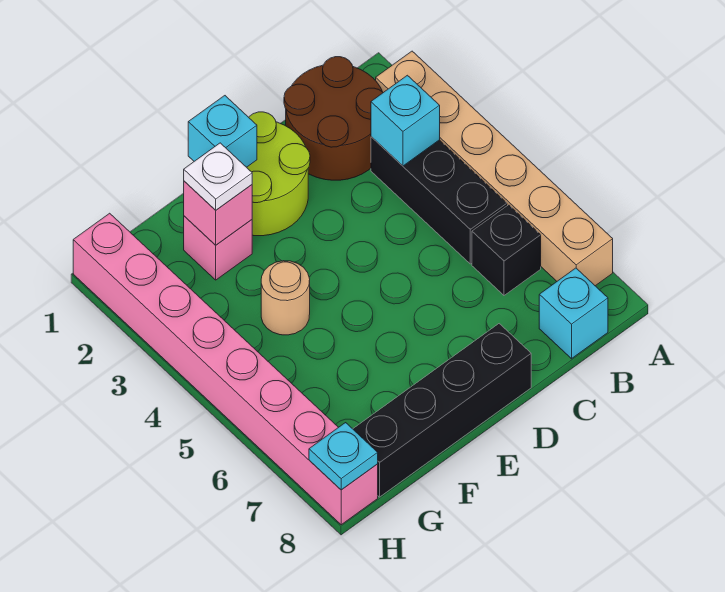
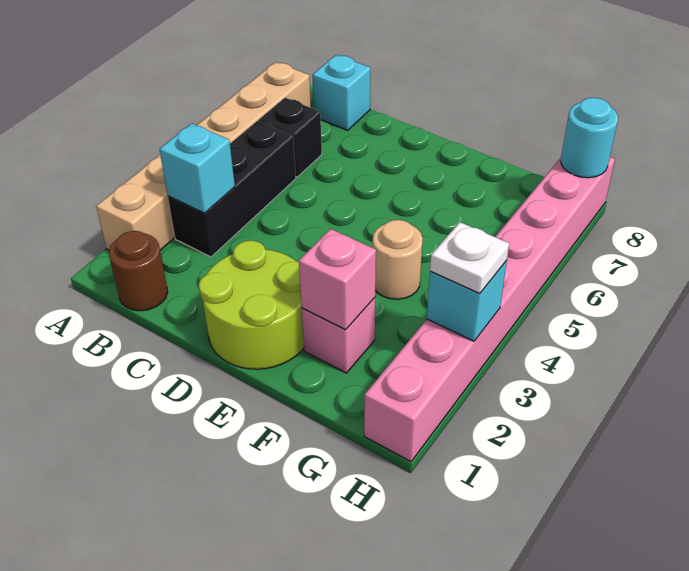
brown round brick B1:C2 level 1 -> brown round brick B1 level 1
black brick D8:G8 level 1 -> none
cyan brick E1 level 2 -> cyan brick H3 level 2
white plate F2 level 3 -> white plate H3 level 3
cyan plate H8 level 2 -> cyan round brick H8 level 2

